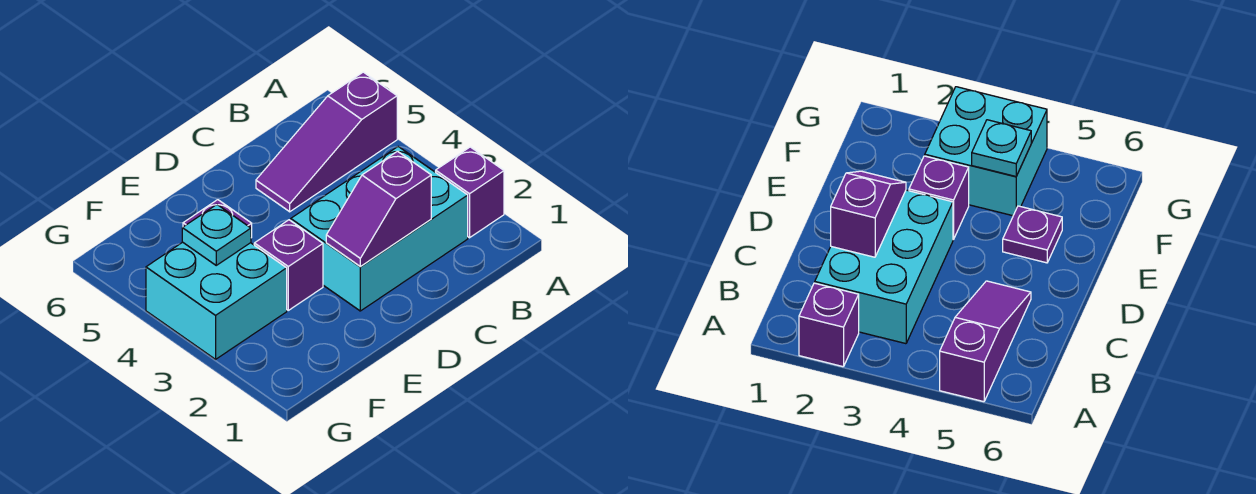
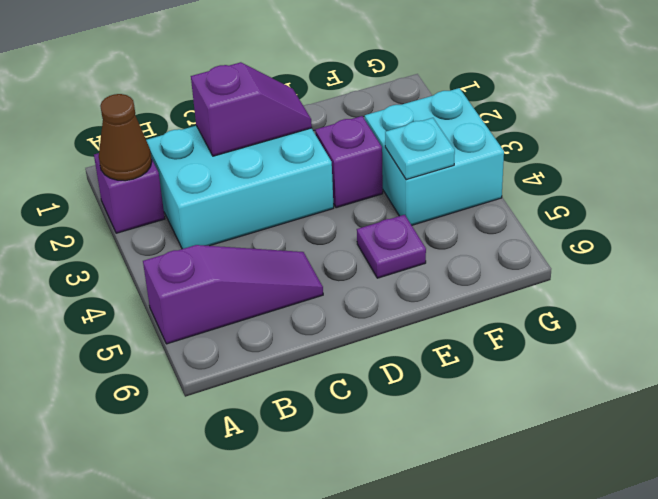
none -> brown cone A2 level 2

